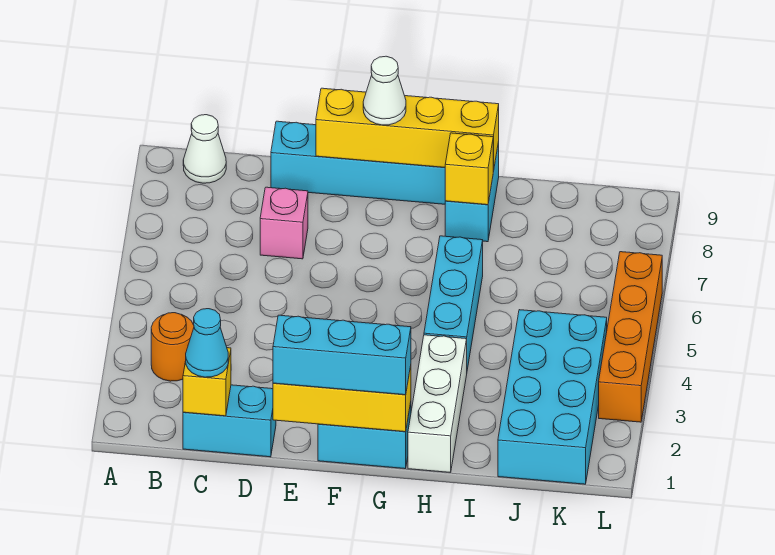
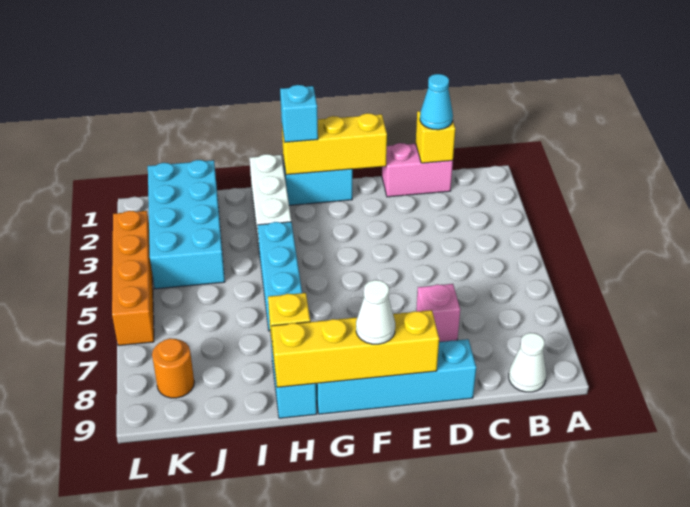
orange round brick B3 level 1 -> orange round brick K8 level 1
cyan brick C1:D1 level 1 -> pink brick C1:D1 level 1
cyan brick E1:G1 level 3 -> cyan brick G1 level 3

